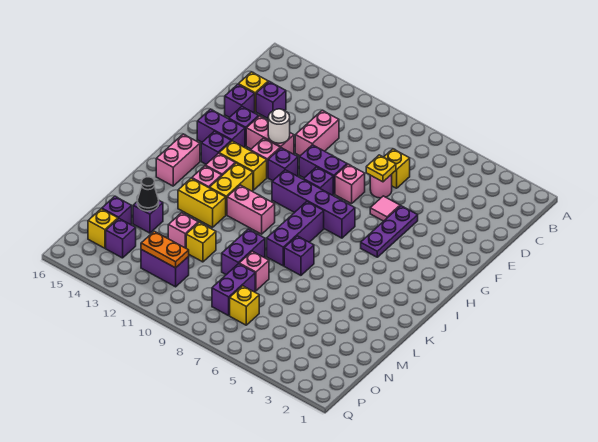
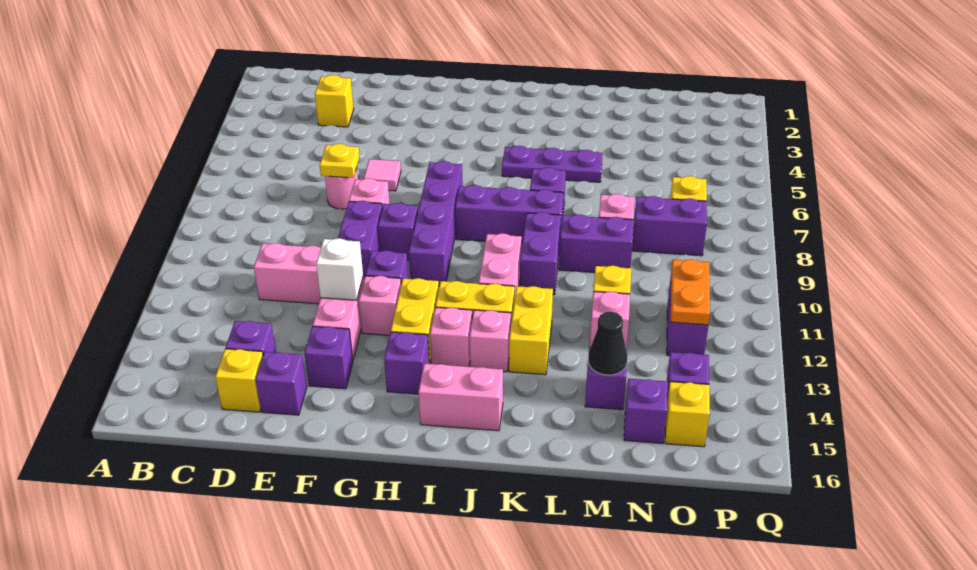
yellow brick D7 level 1 -> yellow brick D3 level 1
purple plate F5:H5 level 1 -> purple plate J5:L5 level 1
white round brick F12 level 2 -> white brick F12 level 2
purple brick G14:G15 level 1 -> purple brick K9:K10 level 1

